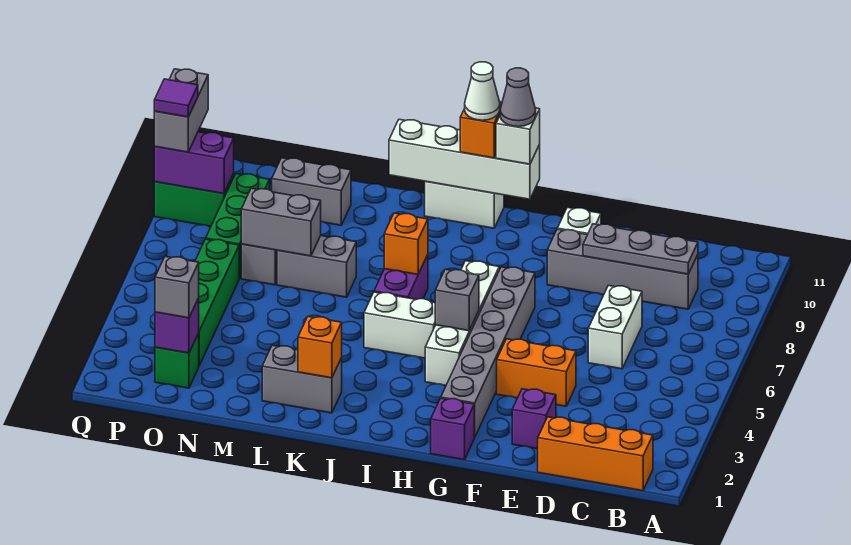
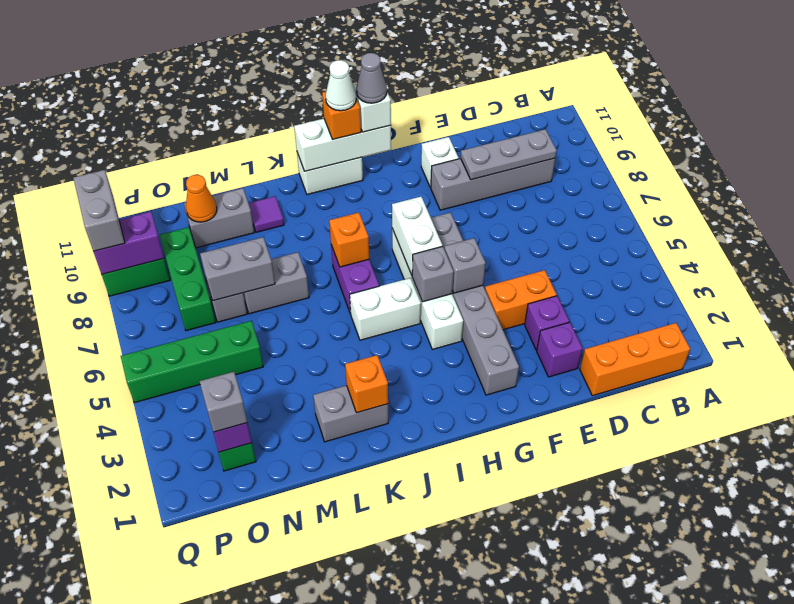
white brick D6:D7 level 1 -> white brick H6:H7 level 2
purple brick G1 level 1 -> purple brick E3 level 1
none -> grey brick G5 level 2
white brick H11:K11 level 2 -> white brick H11:J11 level 2
none -> orange cone N10 level 2
green brick O3:O6 level 1 -> green brick N5:Q5 level 1
purple tile Q9 level 4 -> purple tile L10 level 1

